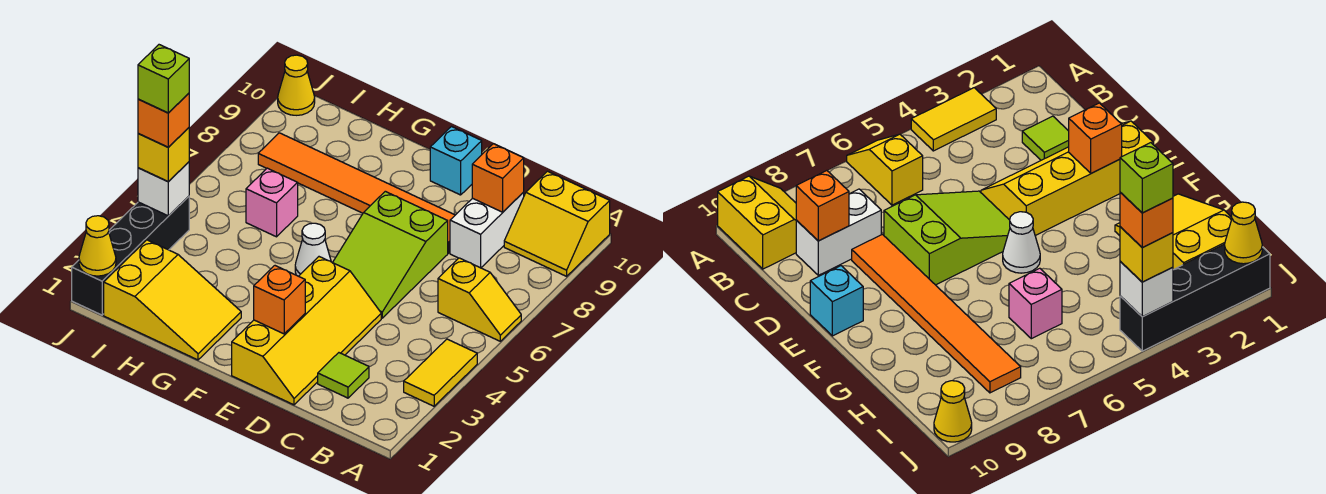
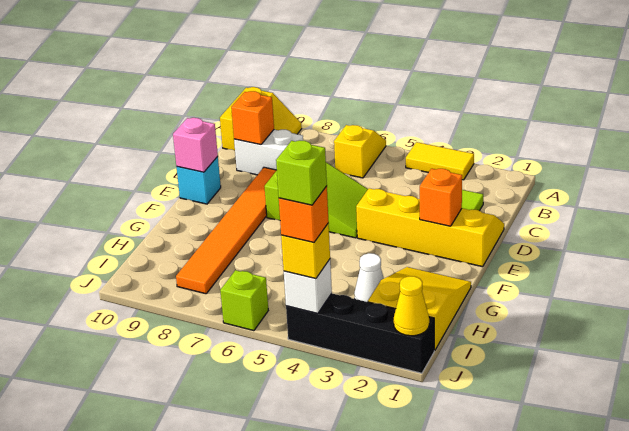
white cone F5 level 1 -> white cone H3 level 1
pink brick H6 level 1 -> pink brick E10 level 2
none -> lime brick J6 level 1
yellow cone J10 level 1 -> none

